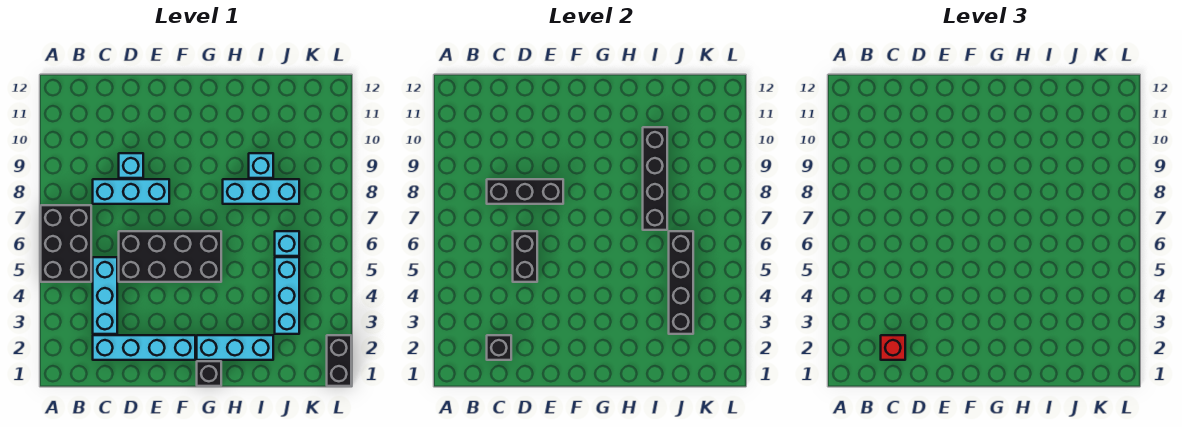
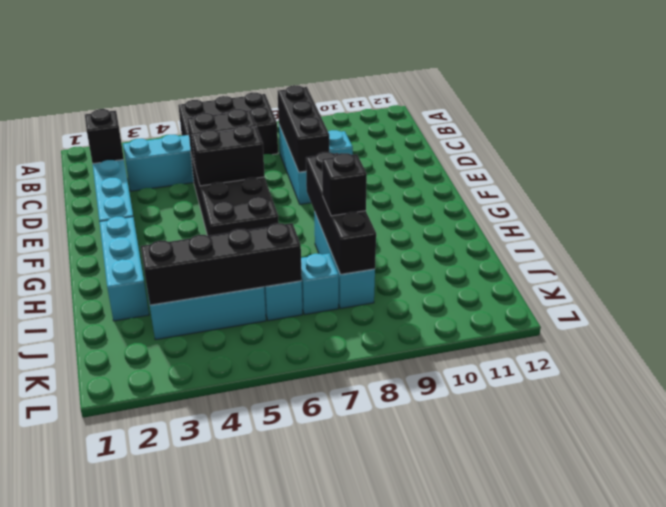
red brick C2 level 3 -> none
black brick G1 level 1 -> black brick I8 level 3
black brick I7:I10 level 2 -> black brick G8:J8 level 2
cyan brick I9 level 1 -> cyan brick J7 level 1
black brick L1:L2 level 1 -> black brick E5:E6 level 2

